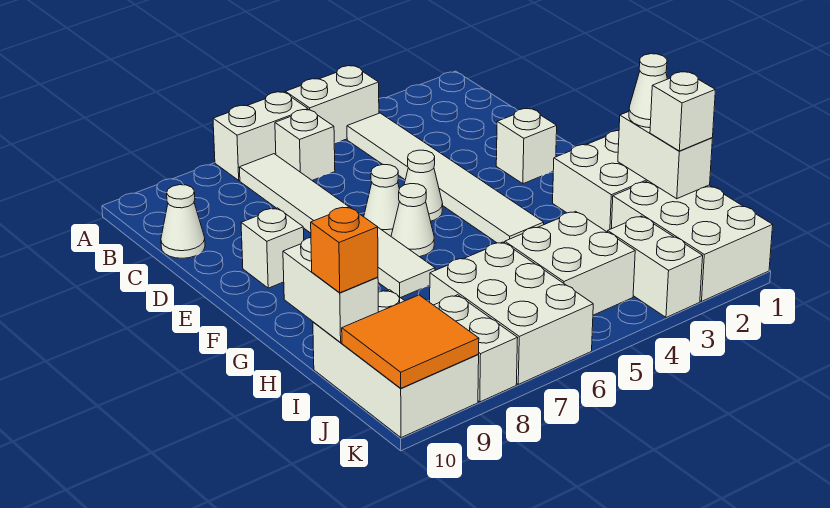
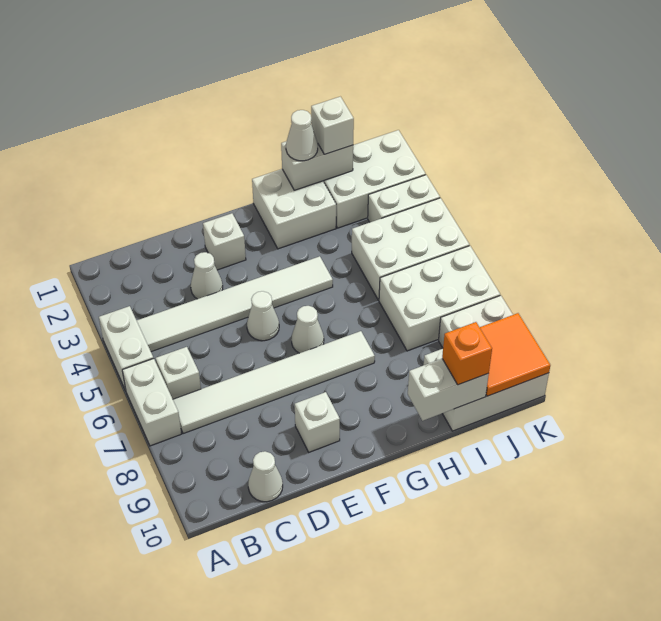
white cone E6 level 1 -> white cone D3 level 1
white brick I4:J5 level 1 -> white brick I4:K5 level 1

